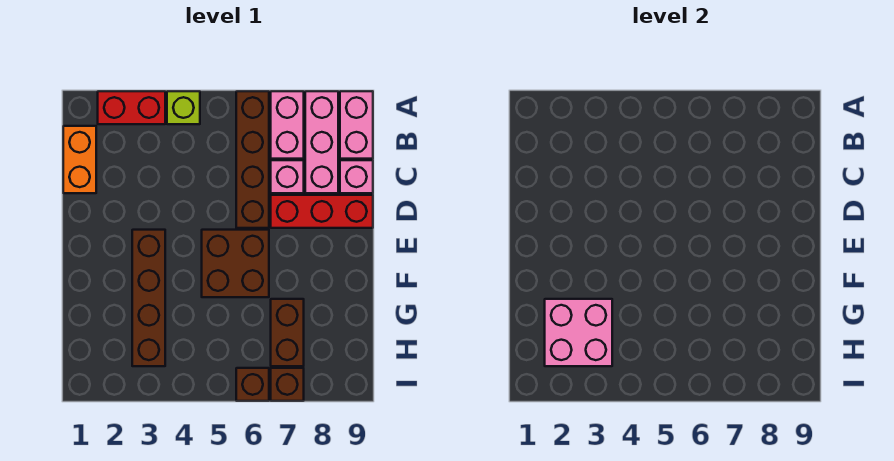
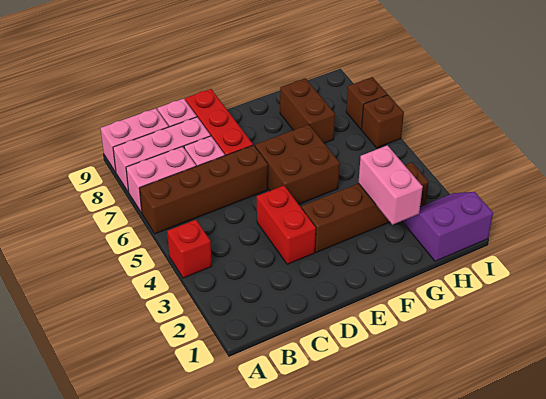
red brick A2:A3 level 1 -> red brick D3:D4 level 1
lime brick A4 level 1 -> red brick A4 level 1
orange brick B1:C1 level 1 -> none
pink brick G2:H3 level 2 -> pink brick G2:G3 level 2
brown brick G7:H7 level 1 -> brown brick G7:G8 level 1
none -> purple slope H1:I2 level 1 top 1

